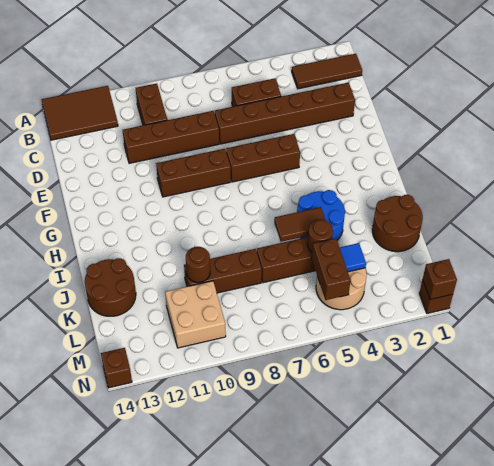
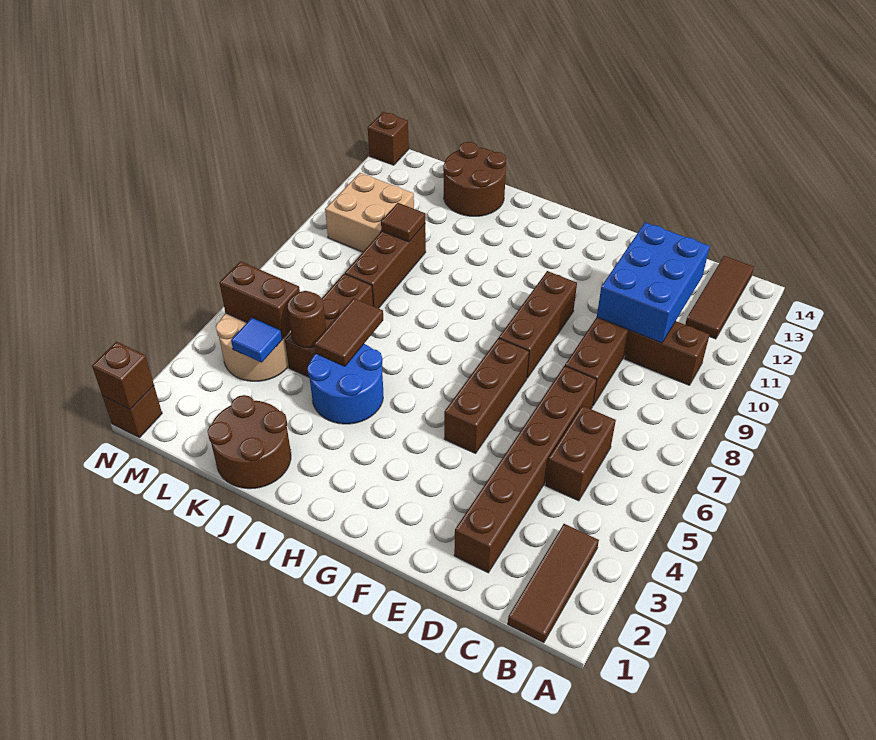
brown tile A12:B14 level 1 -> brown tile B12:B14 level 1
none -> blue brick C10:D12 level 2
brown round brick K10 level 2 -> brown tile K10 level 2

